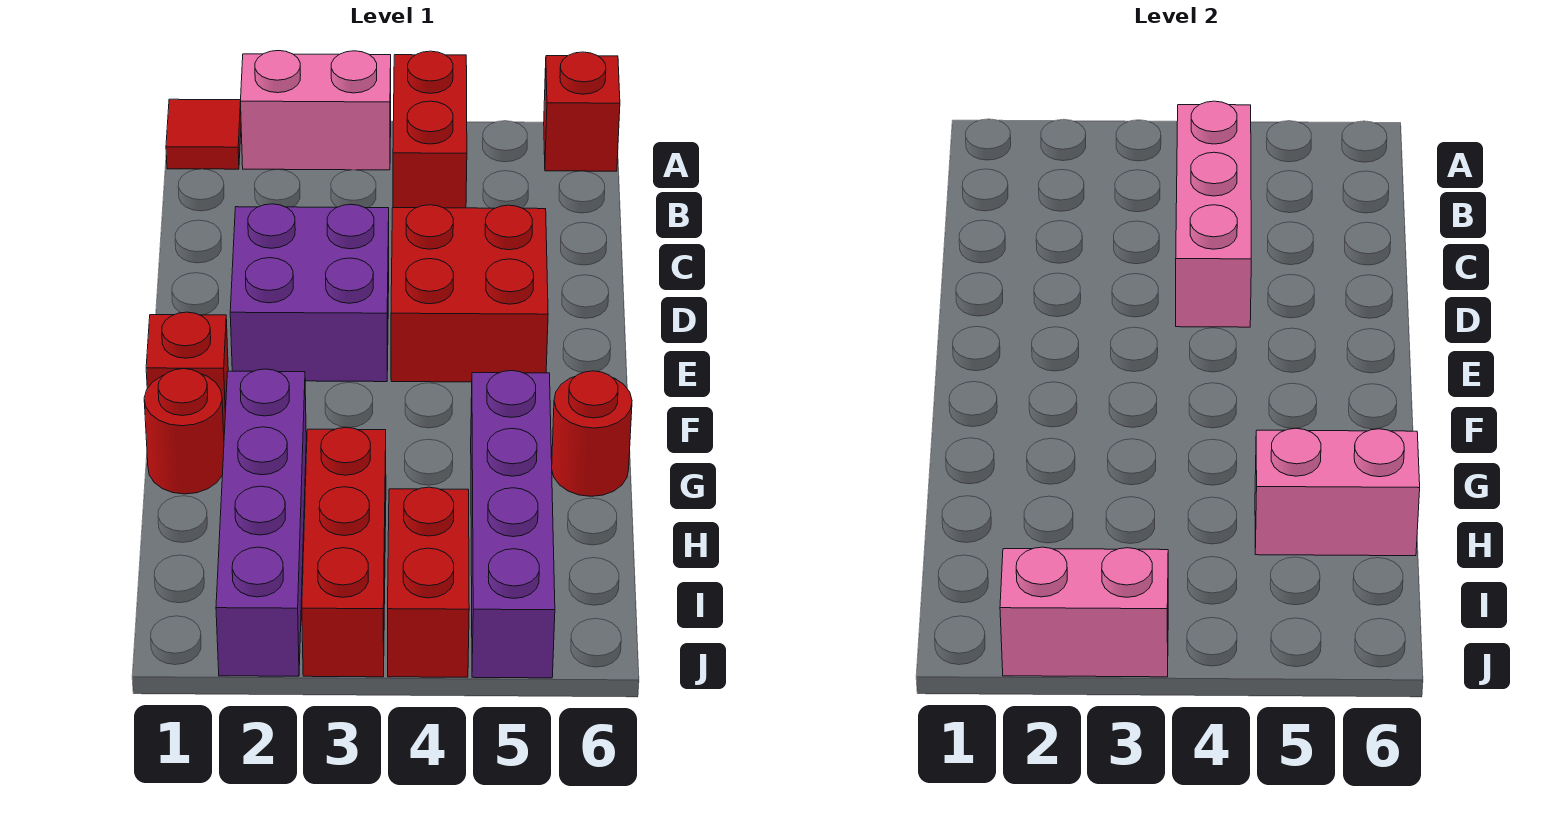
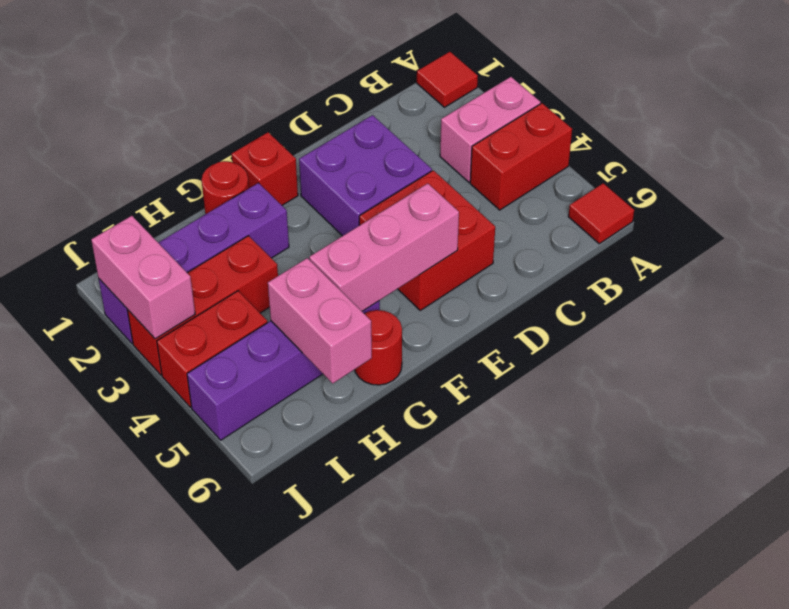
pink brick A2:A3 level 1 -> pink brick A3:B3 level 1
red brick A6 level 1 -> red tile A6 level 1
pink brick B4:D4 level 2 -> pink brick E5:G5 level 2

